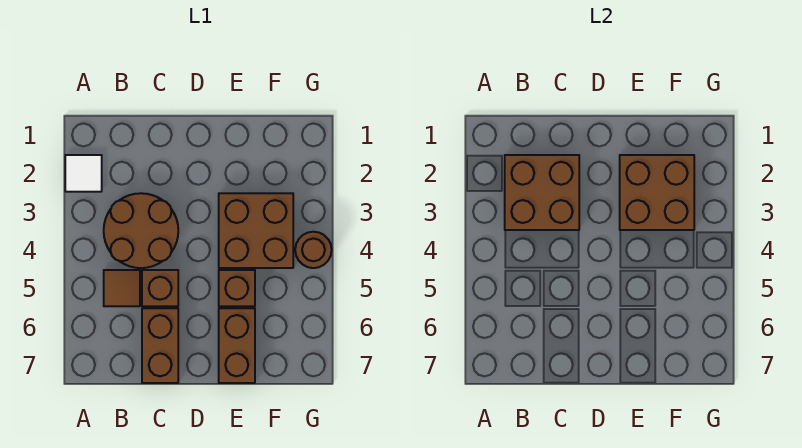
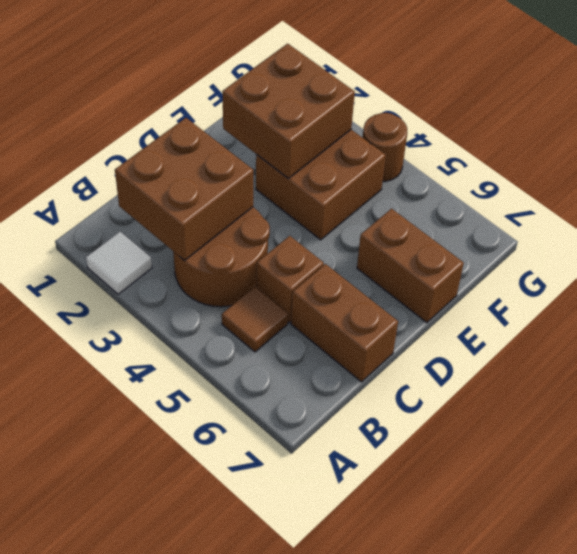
brown brick E5 level 1 -> none

